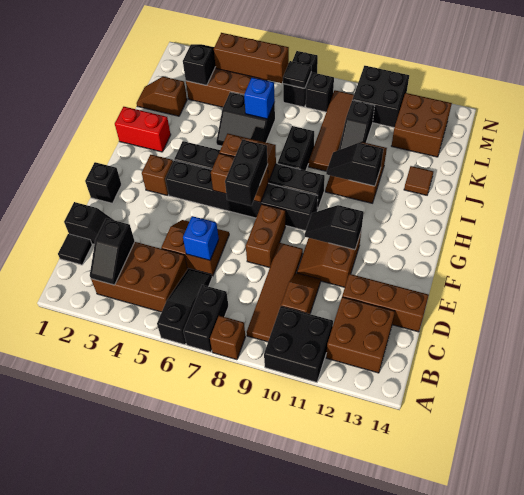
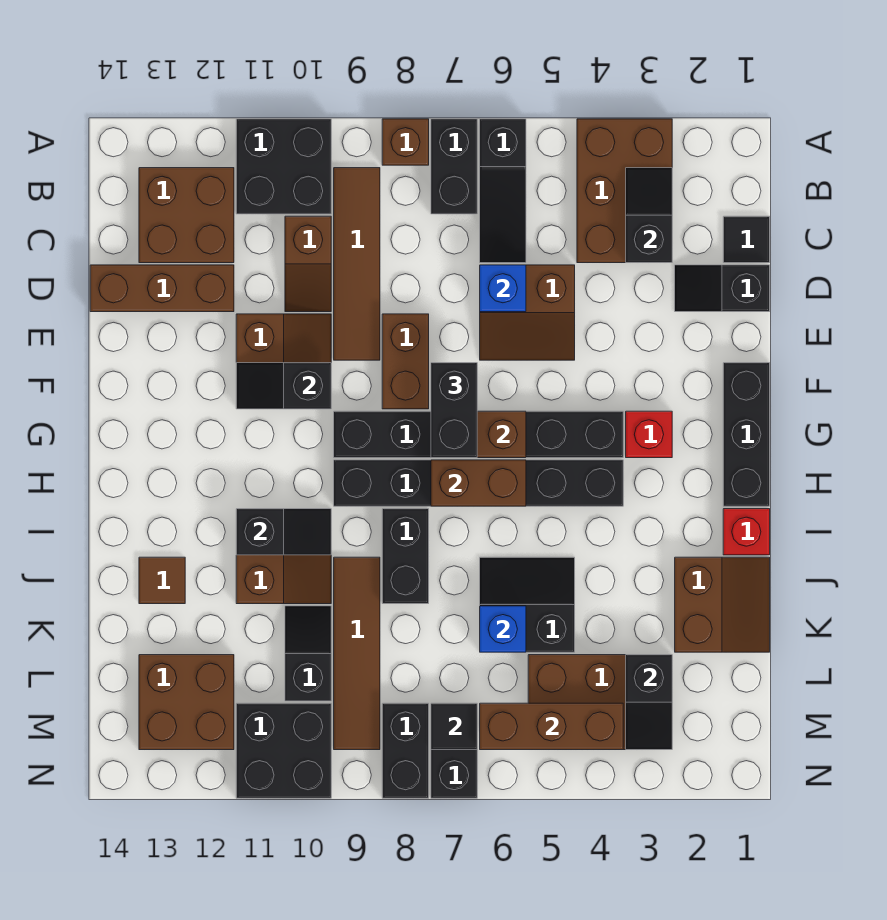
brown brick B3:C5 level 1 -> brown brick A3:C4 level 1
black brick F1 level 1 -> black brick F1:H1 level 1
black slope F10:F11 level 2 top 11 -> black slope F10:F11 level 2 top 10
brown brick G3 level 1 -> red brick G3 level 1
red brick I1:I2 level 1 -> red brick I1 level 1
brown slope K1:K2 level 1 top 2 -> brown slope J1:K2 level 1 top 2
black brick M8 level 1 -> black brick M8:N8 level 1

